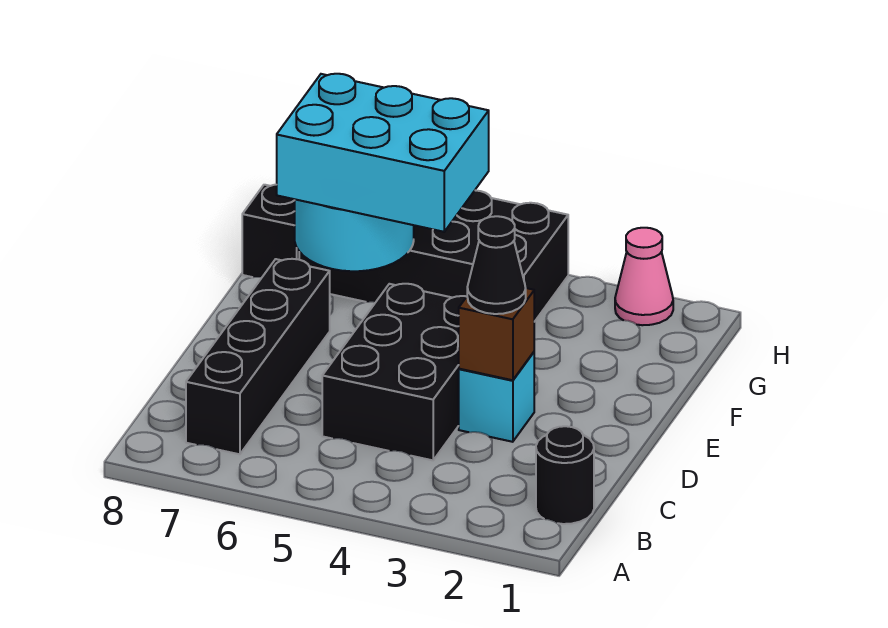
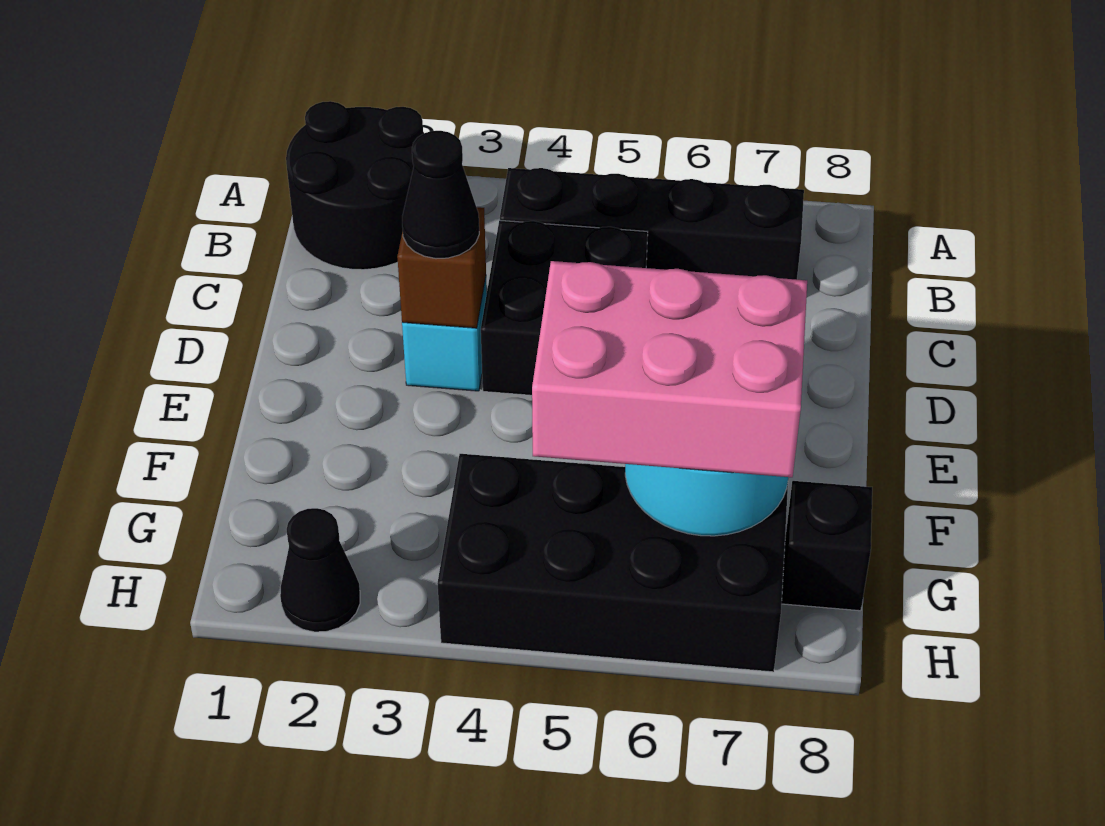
black round brick B1 level 1 -> black round brick A1:B2 level 1
black brick B7:E7 level 1 -> black brick B4:B7 level 1
black brick C4:E5 level 1 -> black brick C4:D5 level 1
cyan brick F5:G7 level 3 -> pink brick F5:G7 level 3
pink cone H2 level 1 -> black cone H2 level 1

